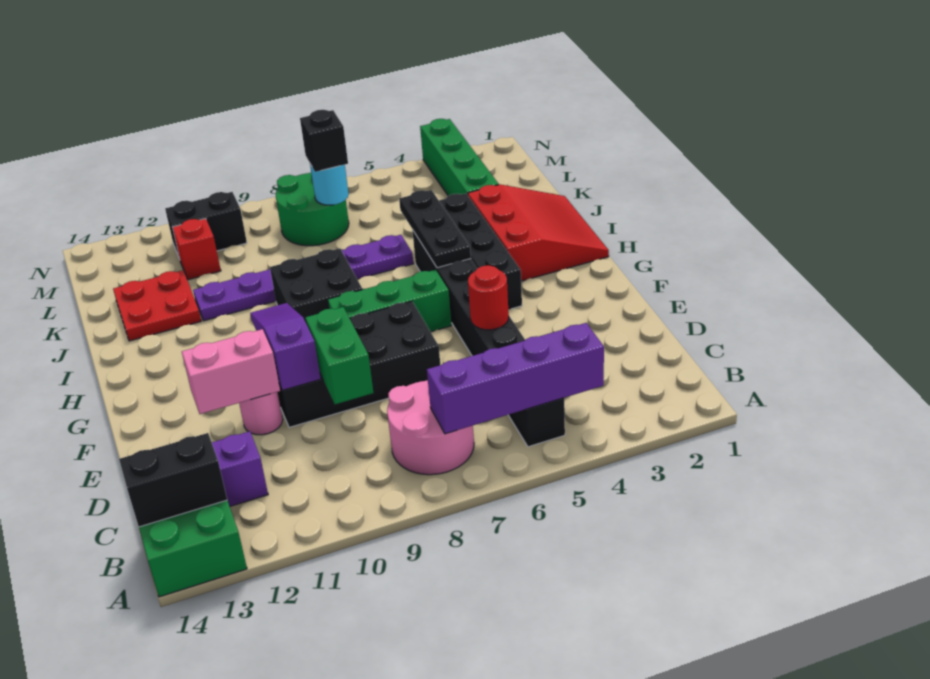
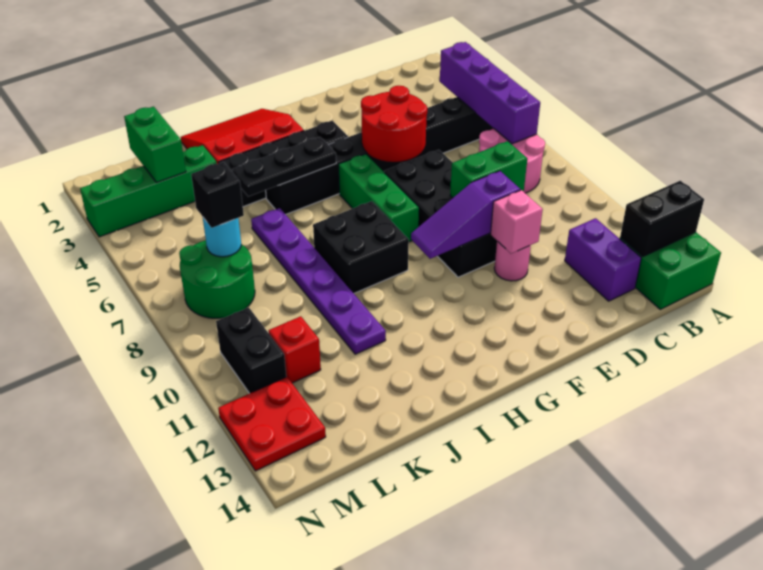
black brick B13:B14 level 2 -> black brick A13:B13 level 2
red round brick E5 level 2 -> red round brick E5:F6 level 2
pink brick E11:E12 level 2 -> pink brick E11 level 2
red plate J12:K13 level 1 -> red plate M12:N13 level 1
none -> green brick L2:L3 level 2

